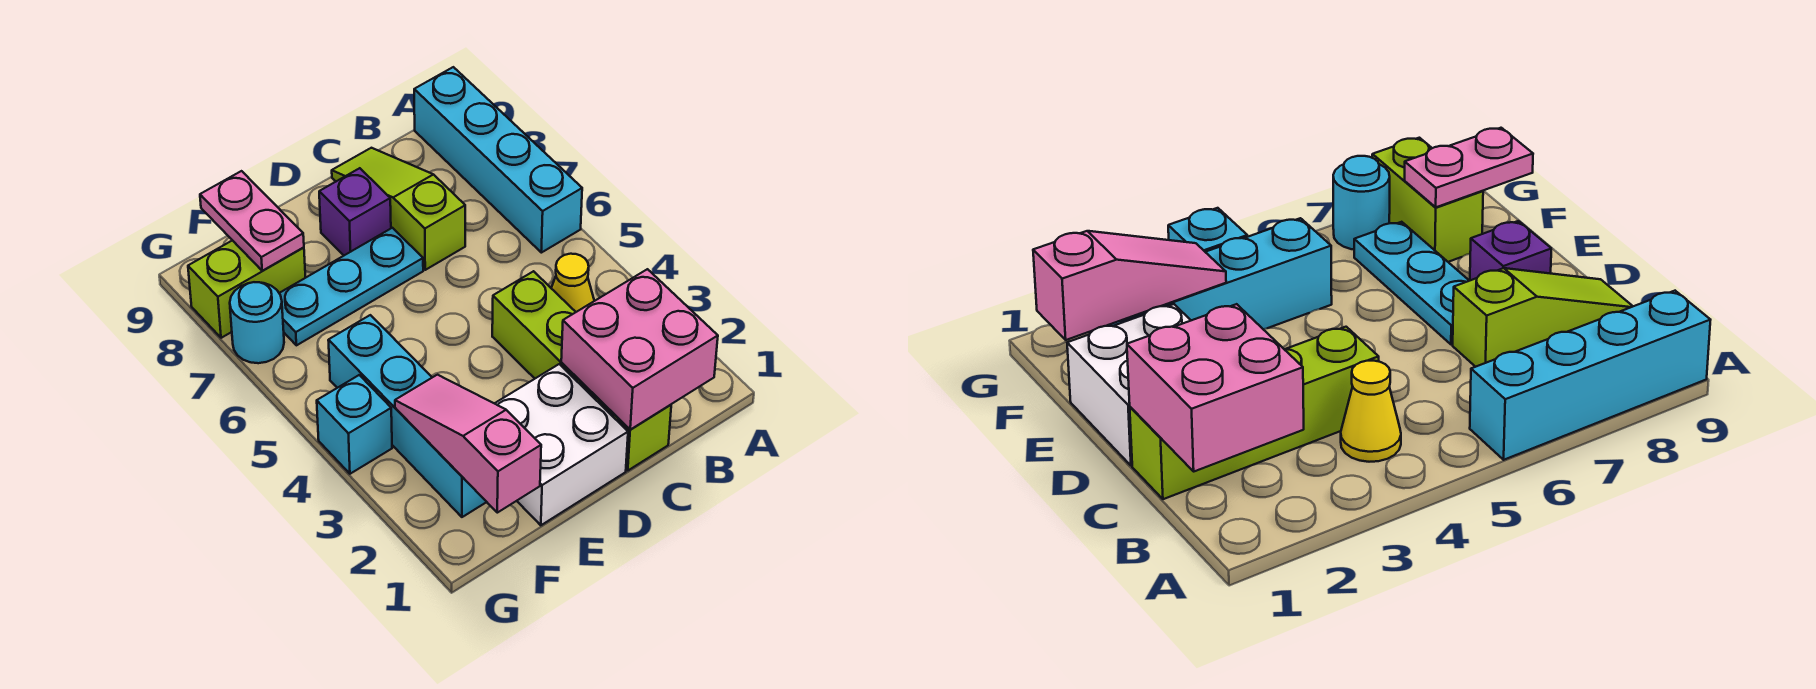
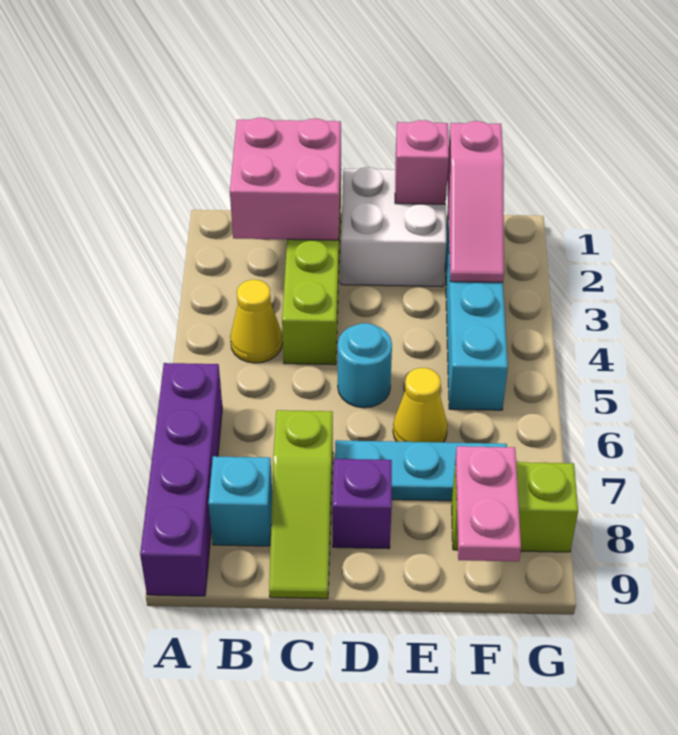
cyan brick A6:A9 level 1 -> purple brick A6:A9 level 1
none -> pink brick E1 level 2
none -> yellow cone E6 level 1
cyan brick G4 level 1 -> cyan brick B8 level 1
cyan round brick G7 level 1 -> cyan round brick D5 level 1

